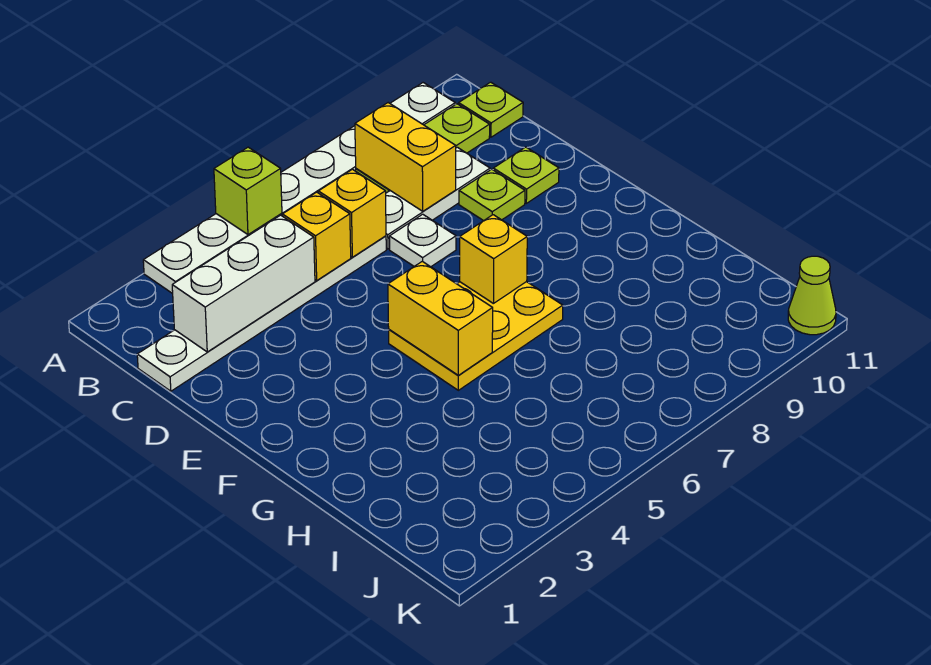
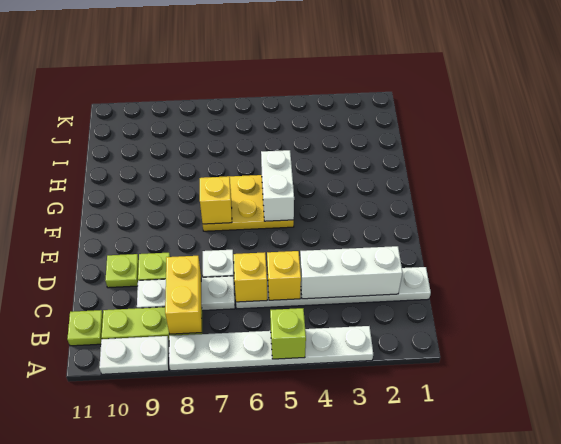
yellow brick F5:G5 level 2 -> white brick F5:G5 level 2
lime cone K11 level 1 -> none

